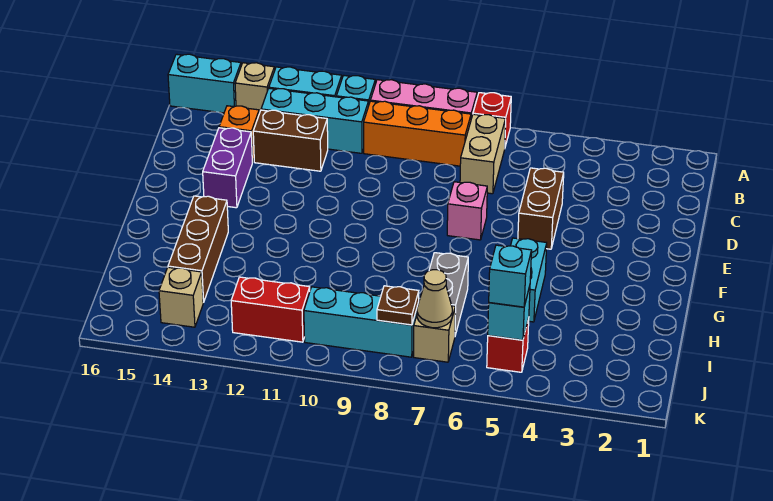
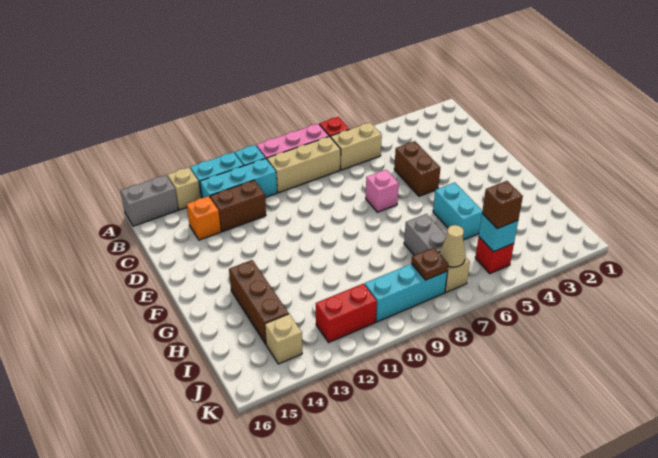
cyan brick A15:A16 level 1 -> grey brick A15:A16 level 1
tan brick B7:C7 level 1 -> tan brick B6:B7 level 1
orange brick B8:B10 level 1 -> tan brick B8:B10 level 1
purple brick D14:E14 level 1 -> none
cyan brick J5 level 3 -> brown brick J5 level 3

